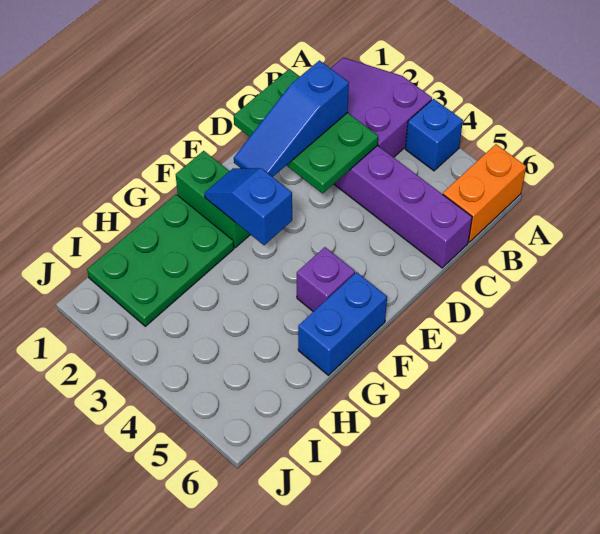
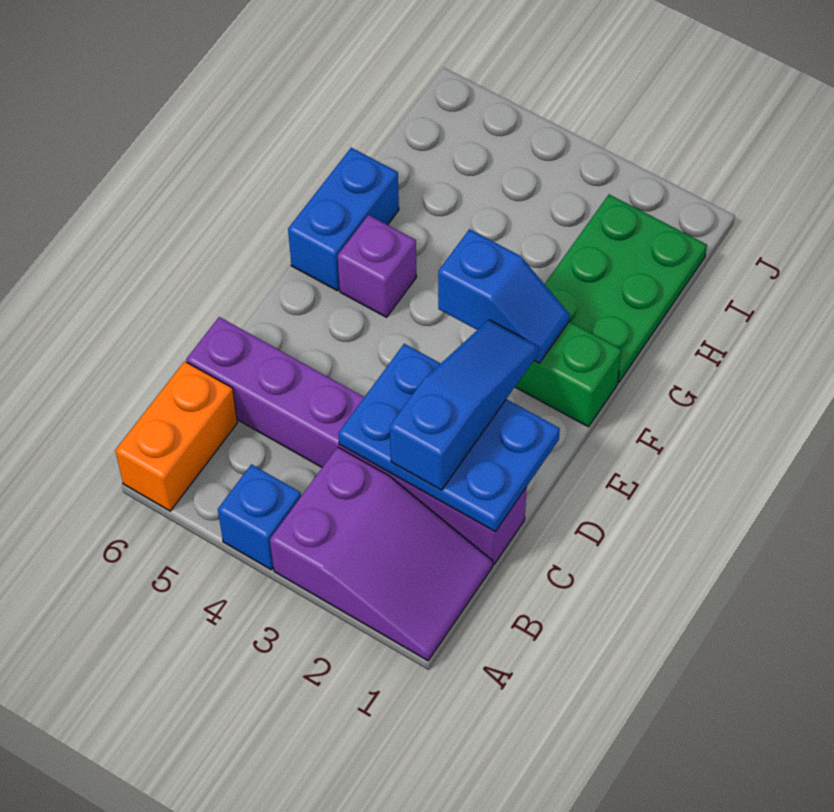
green plate C1:D3 level 2 -> blue plate C1:D3 level 2

